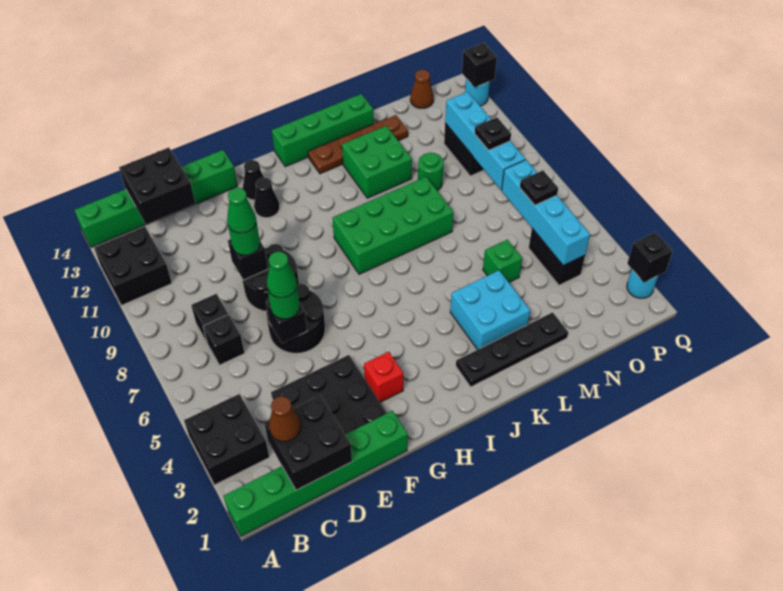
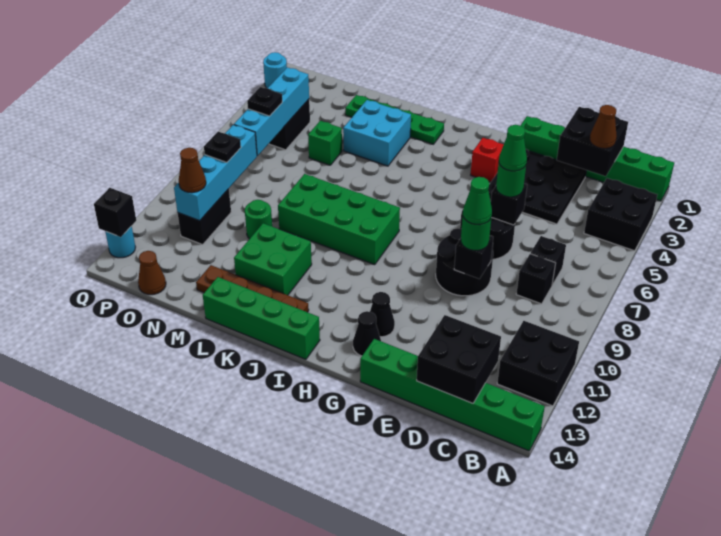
black plate J2:M2 level 1 -> green plate J2:M2 level 1
none -> brown cone O11 level 3
black brick Q2 level 2 -> none

